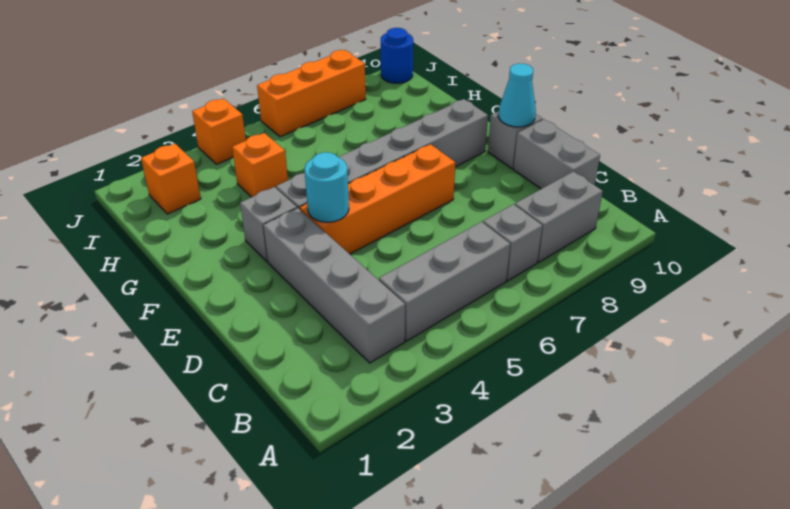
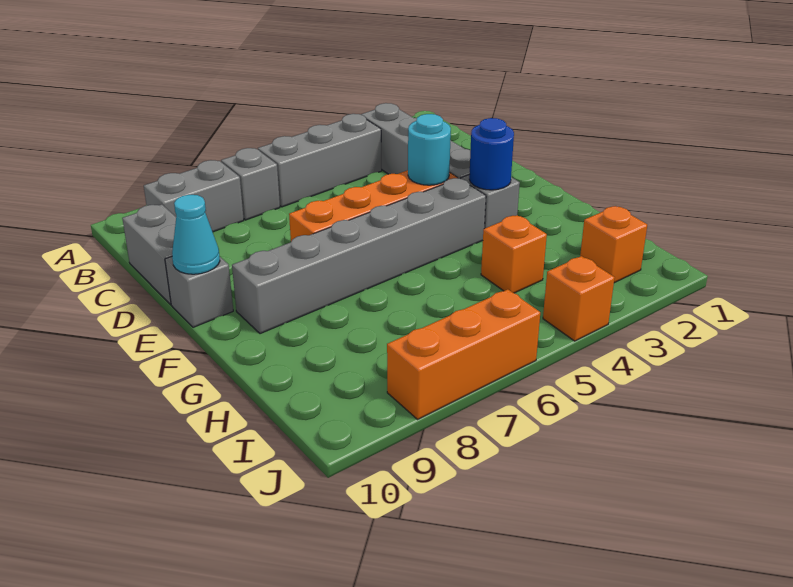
blue round brick J10 level 1 -> blue round brick F3 level 2

